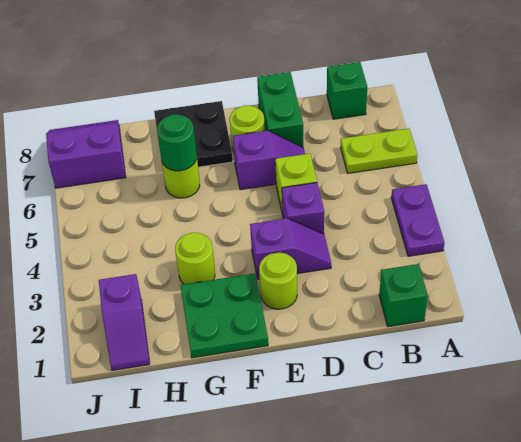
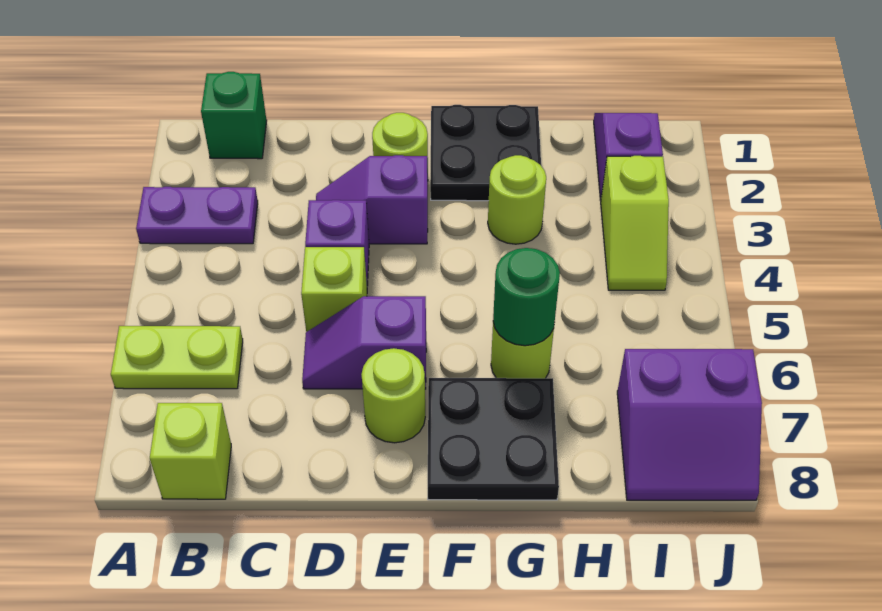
purple plate A3:A4 level 1 -> purple plate A3:B3 level 1
green brick B8 level 1 -> lime brick B8 level 1
green brick D7:D8 level 1 -> none
green plate F1:G2 level 1 -> black plate F1:G2 level 1
none -> lime slope I3:I4 level 1 top 3

